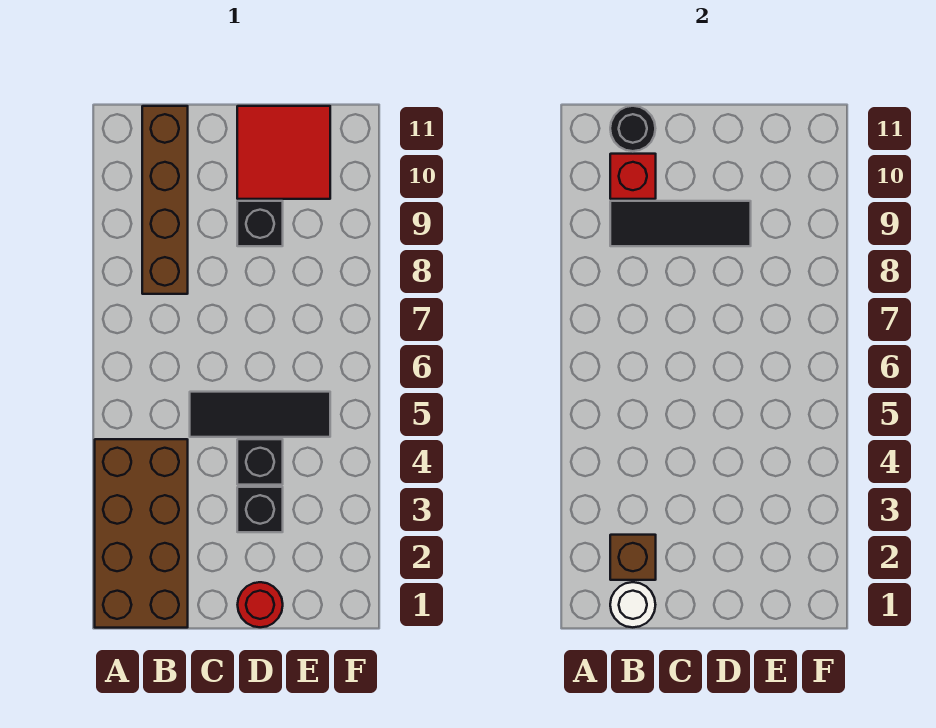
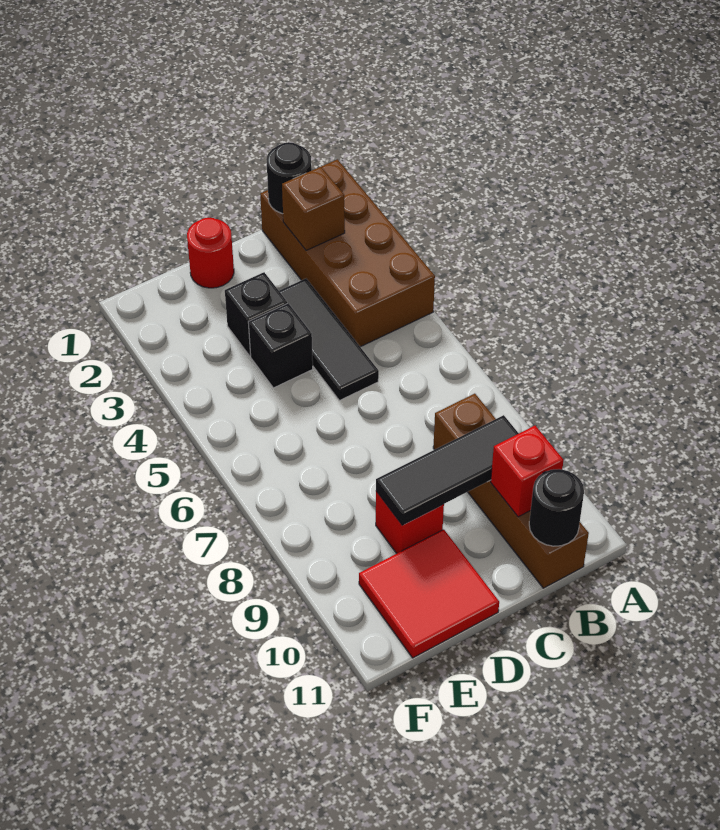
white round brick B1 level 2 -> black round brick B1 level 2
black tile C5:E5 level 1 -> black tile C3:C5 level 1
black brick D9 level 1 -> red brick D9 level 1

